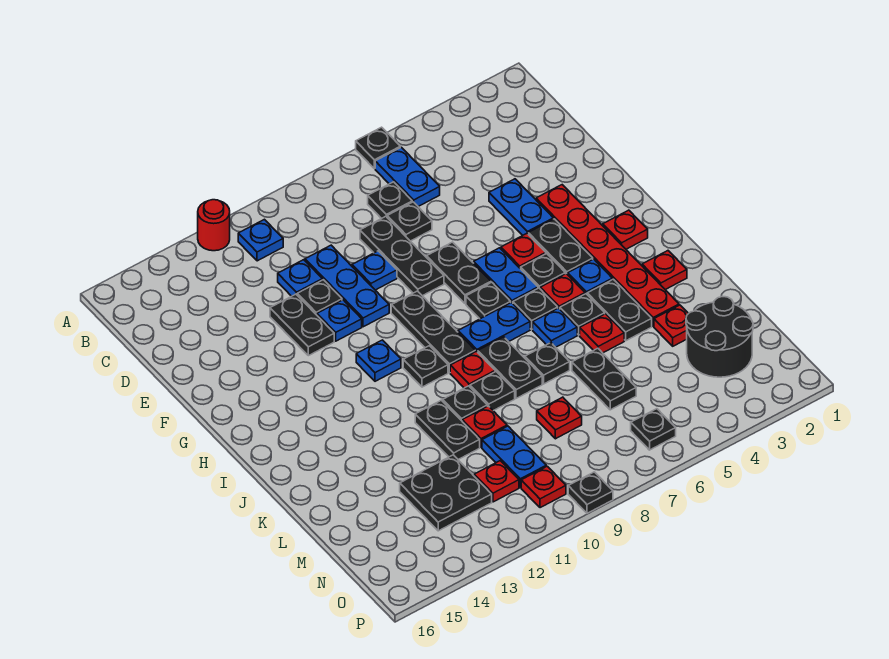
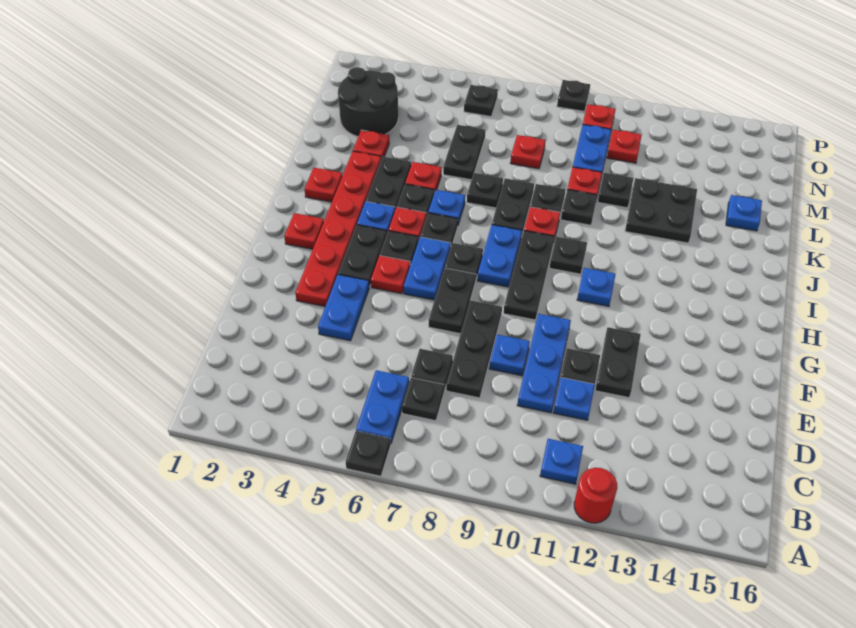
blue plate F11 level 1 -> blue plate L15 level 1
blue plate I7:I8 level 1 -> blue plate H8:I8 level 1
black plate K11:L11 level 1 -> black plate L11 level 1
black plate M12:N13 level 1 -> black plate K12:L13 level 1

